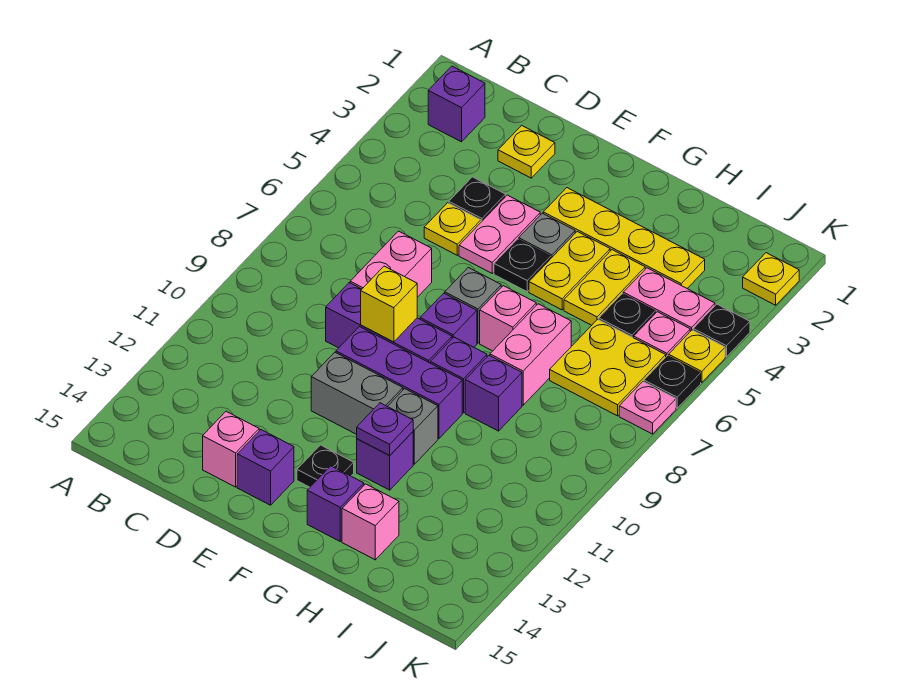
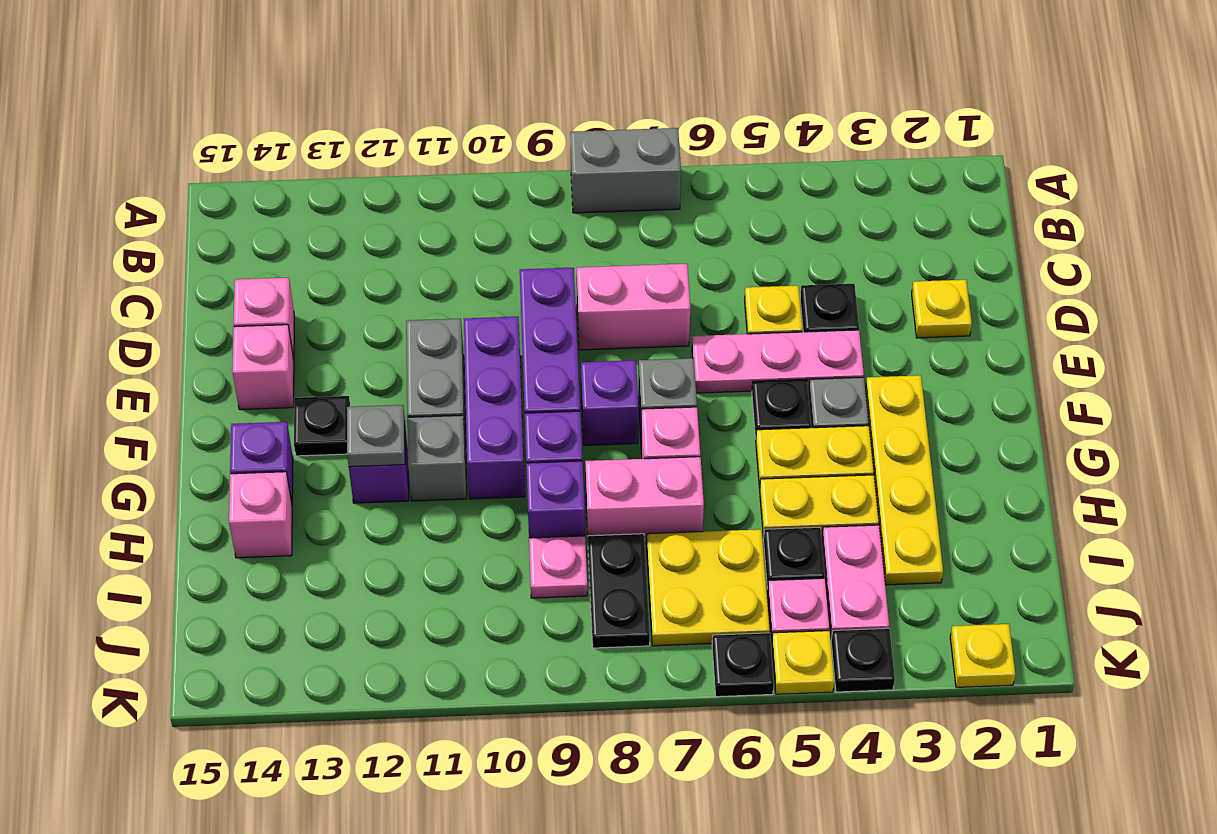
none -> grey brick A7:A8 level 1
purple brick B2 level 1 -> none
pink plate E4:E5 level 1 -> pink plate E4:E6 level 1
yellow brick E9 level 2 -> none
purple brick E14 level 1 -> pink brick E14 level 1
purple plate G12 level 2 -> grey plate G12 level 2
none -> black plate I8:J8 level 1
pink plate K7 level 1 -> pink plate I9 level 1

